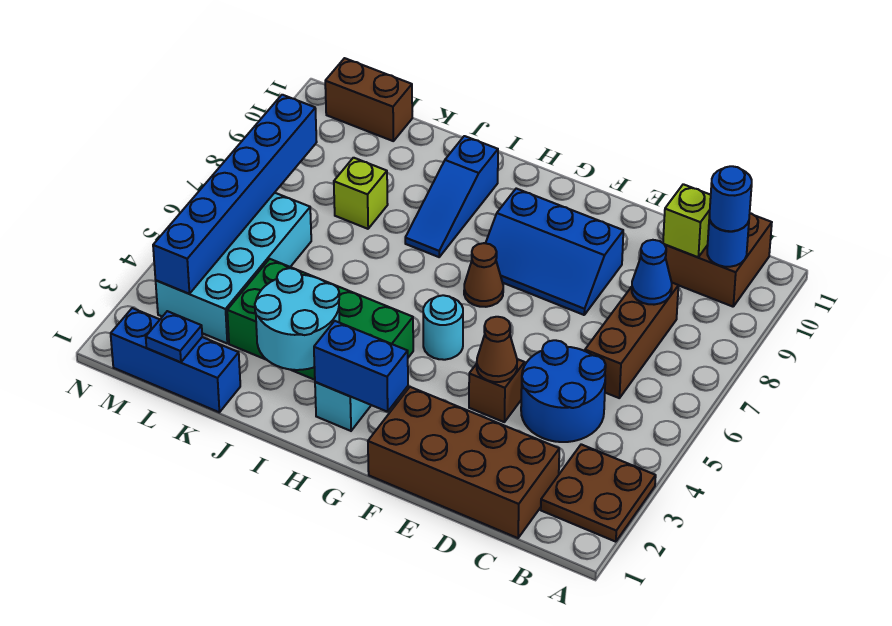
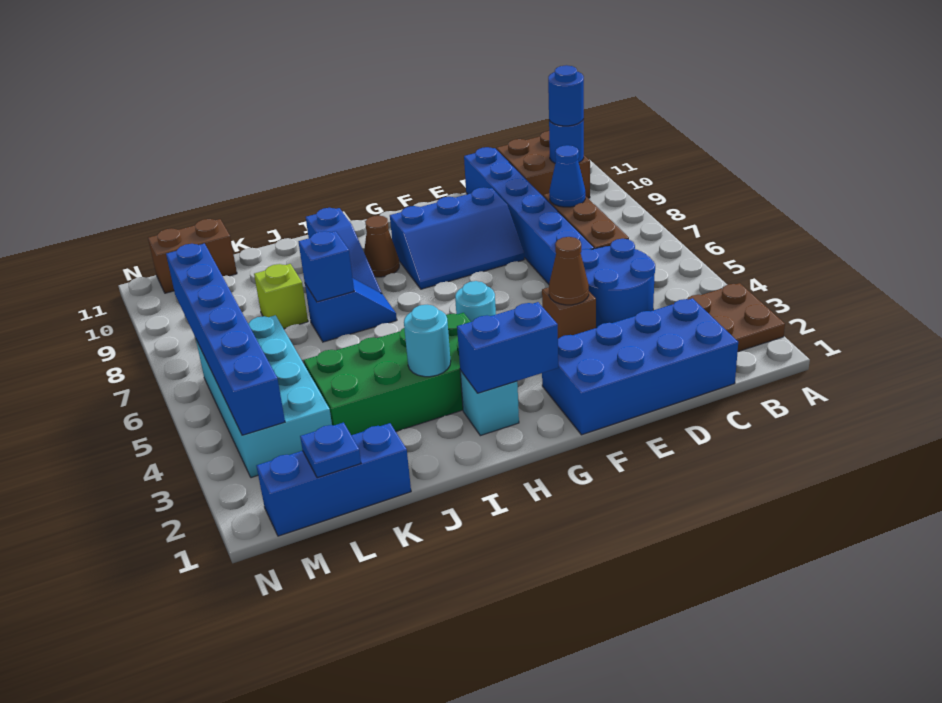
brown brick C1:F2 level 1 -> blue brick C1:F2 level 1
lime brick C10 level 2 -> none
none -> blue brick D6:D11 level 1
brown cone G7 level 1 -> brown cone H9 level 1
cyan round brick I2:J3 level 2 -> cyan round brick I3 level 2
none -> blue slope I7:J7 level 1 top J
none -> blue brick J7 level 2

